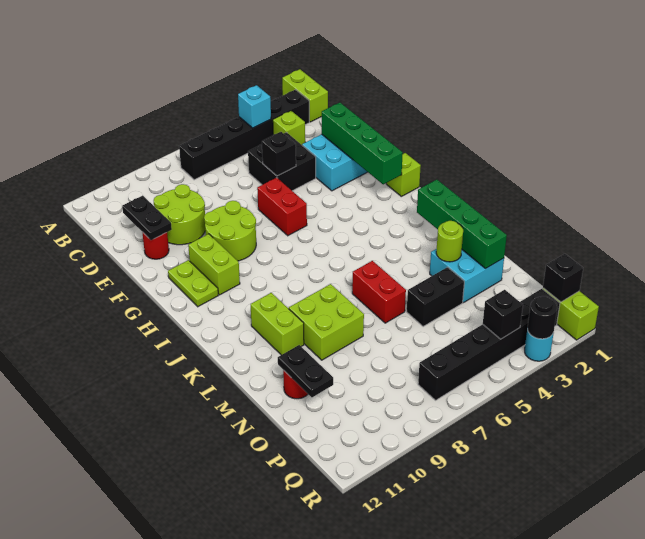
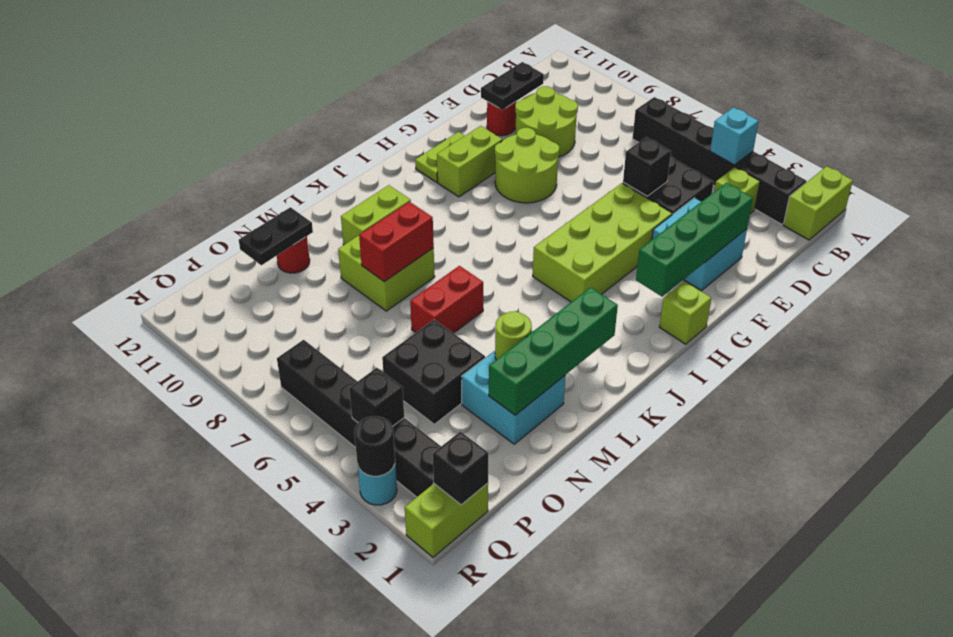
none -> lime brick F4:I5 level 1
red brick F6:G6 level 1 -> red brick L8:M8 level 2
black brick N4:N5 level 1 -> black brick N4:O5 level 1

